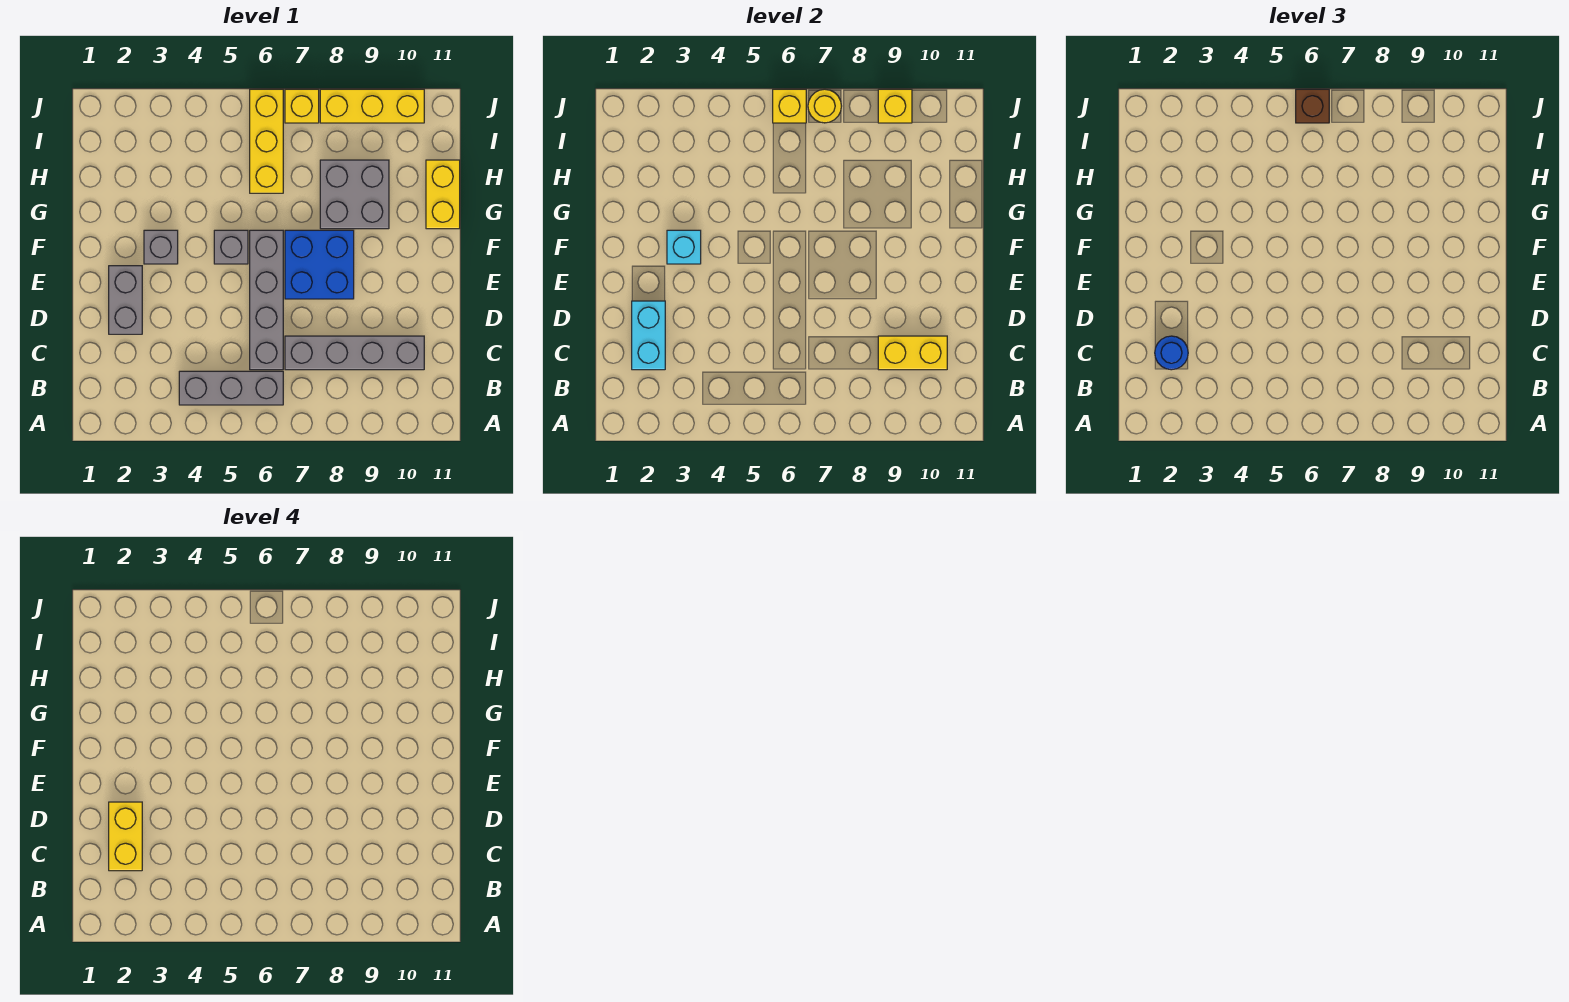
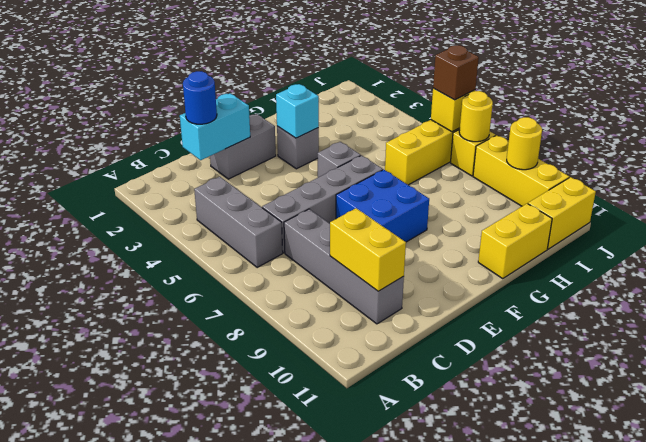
yellow brick C2:D2 level 4 -> yellow brick I11:J11 level 1
grey brick G8:H9 level 1 -> none
yellow brick J9 level 2 -> yellow round brick J9 level 2

